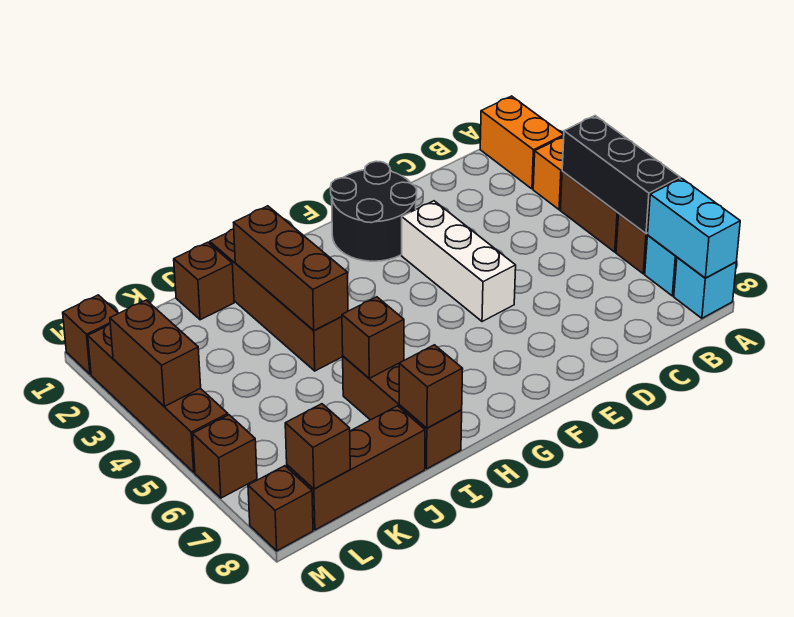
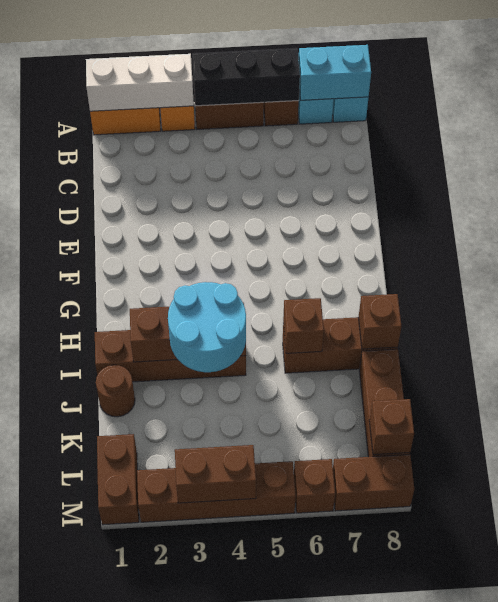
black round brick E1:F2 level 1 -> none
white brick E3:E5 level 1 -> white brick A1:A3 level 2
none -> cyan round brick I3:J4 level 3
brown brick J1 level 1 -> brown round brick J1 level 1
brown brick M1 level 1 -> brown brick L1:M1 level 1
brown brick M8 level 1 -> brown brick M7:M8 level 1

